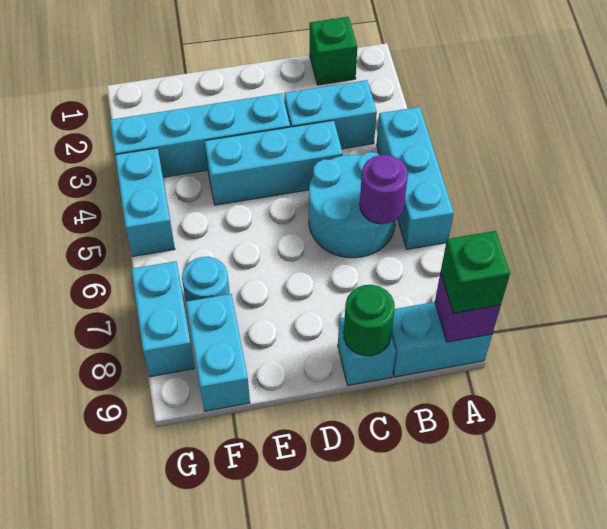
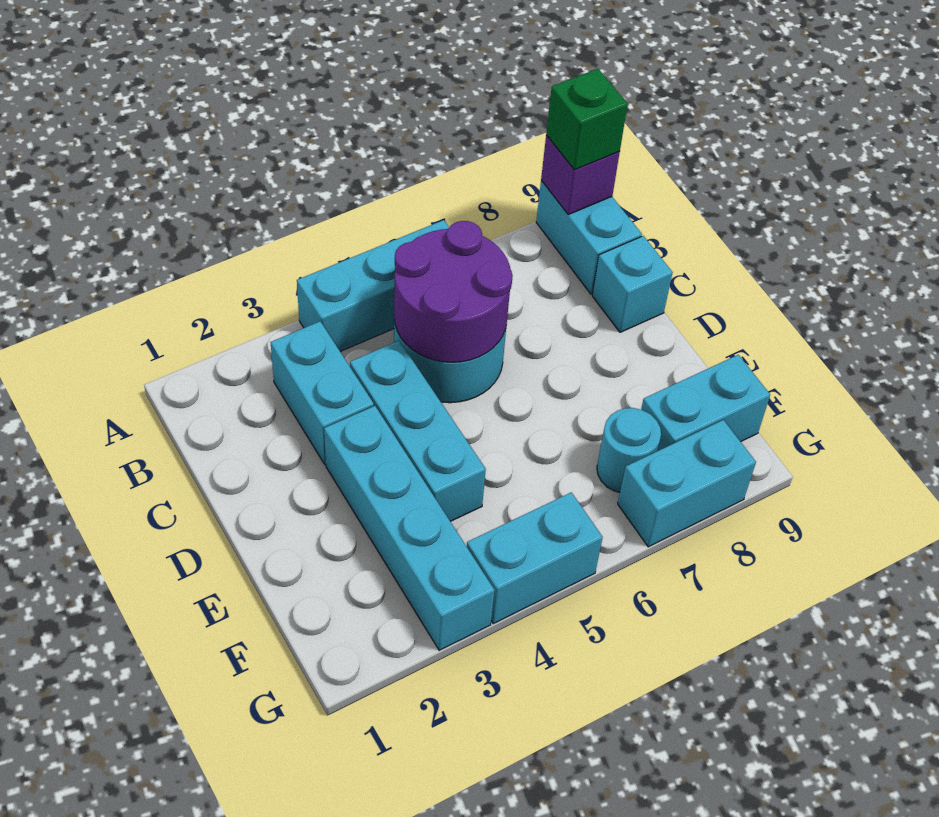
green brick B1 level 1 -> none
purple round brick B6 level 2 -> purple round brick B5:C6 level 2
green round brick C9 level 2 -> none

